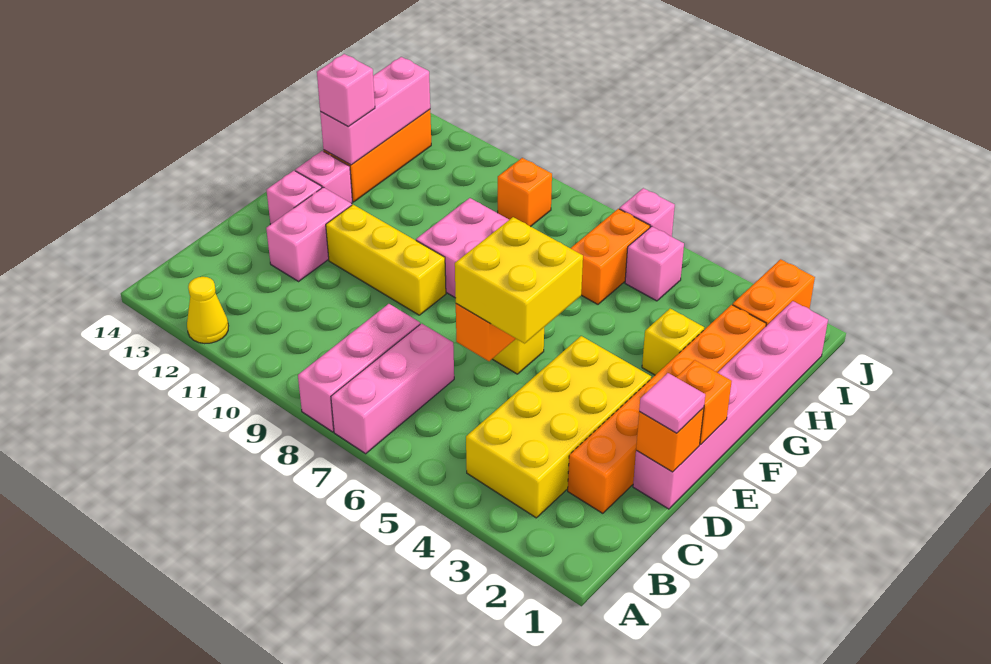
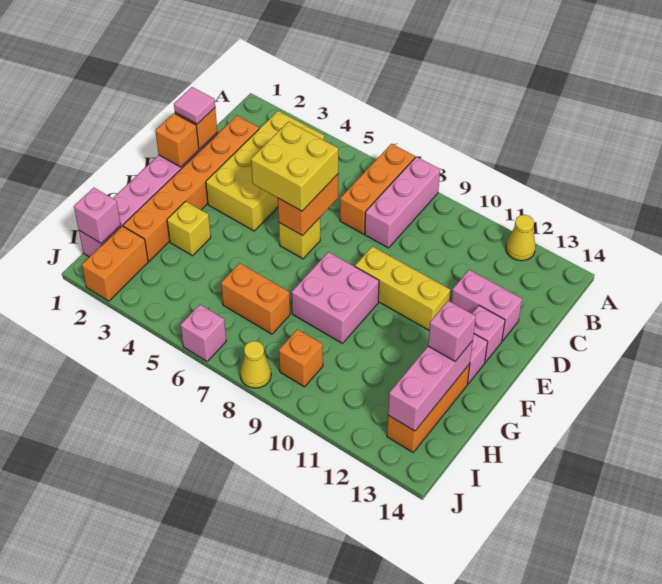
pink brick A7:C7 level 1 -> orange brick A7:C7 level 1
pink brick D12:E12 level 1 -> pink brick D12:D13 level 1
orange brick H6:I6 level 1 -> orange brick H6:H7 level 1
pink brick I5 level 1 -> pink brick I1 level 2
none -> yellow cone J8 level 1

